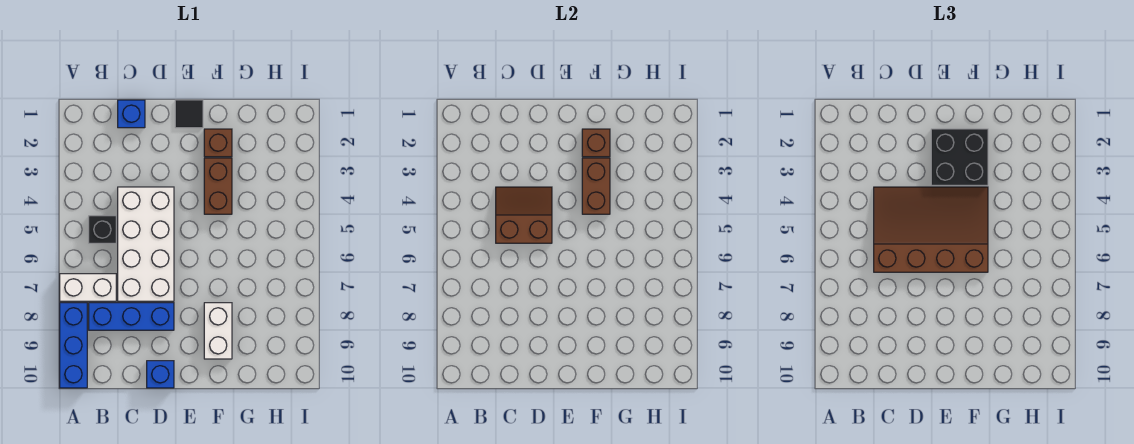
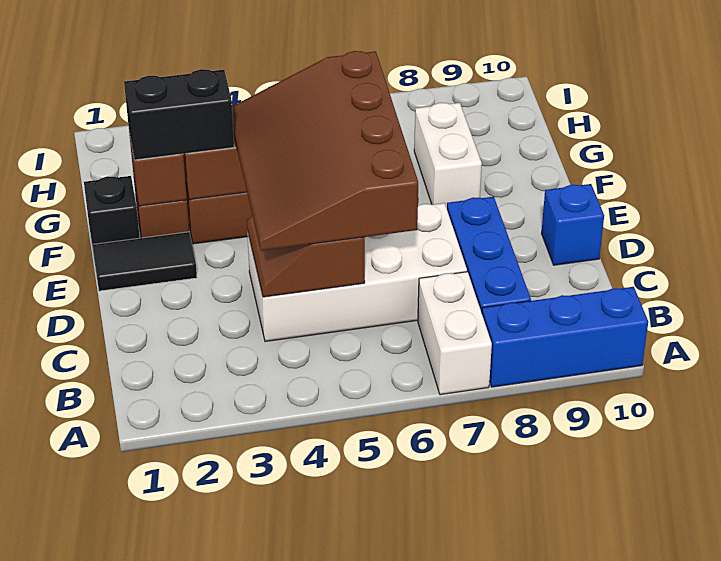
black brick B5 level 1 -> black brick F1 level 1
blue brick C1 level 1 -> none
black tile E1 level 1 -> black tile E1:E2 level 1
black brick E2:F3 level 3 -> black brick F2:F3 level 3
white brick F8:F9 level 1 -> white brick F8:G8 level 1

